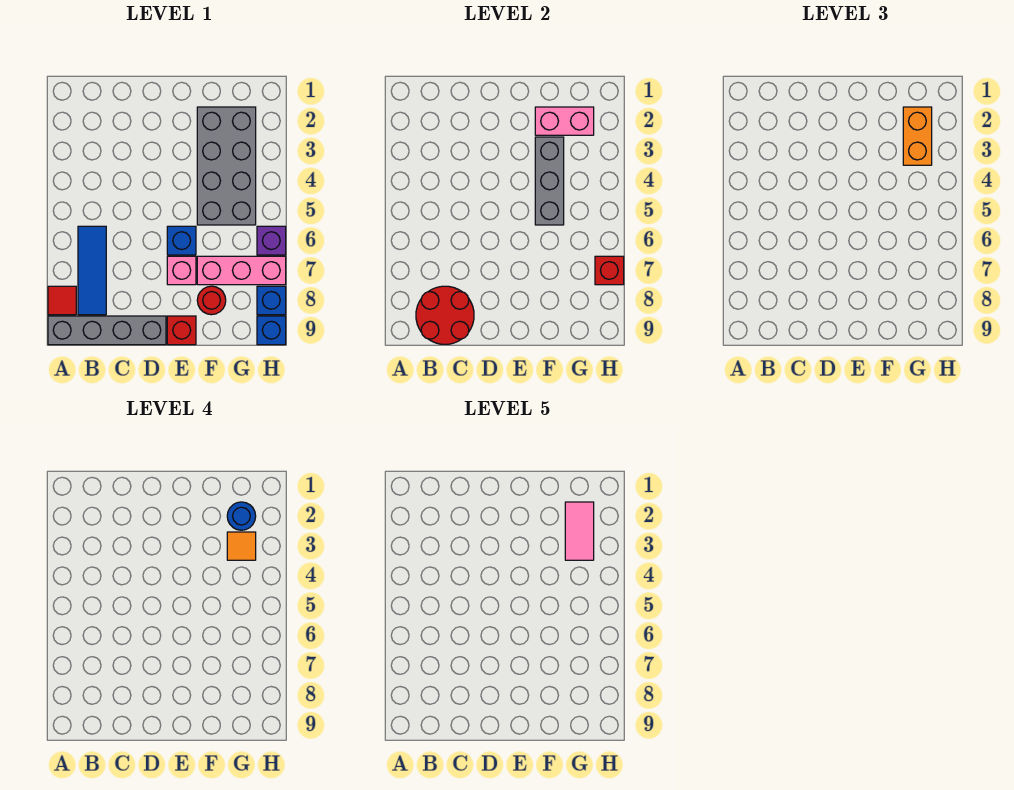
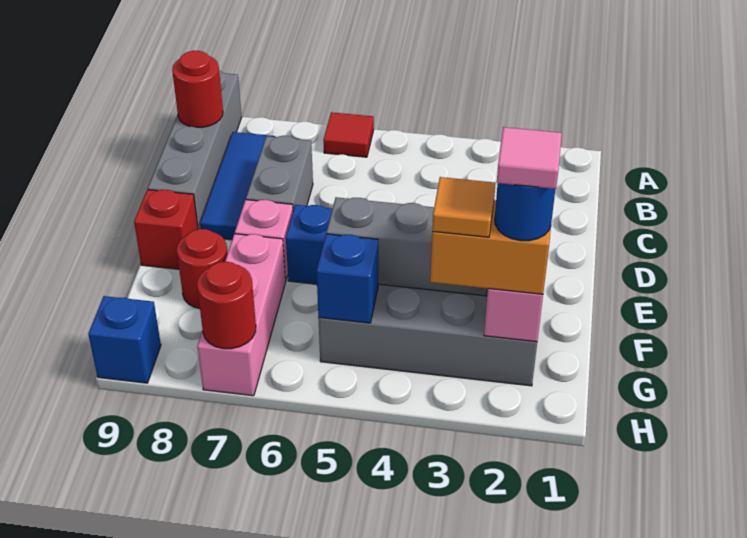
red tile A8 level 1 -> red tile A6 level 1
blue tile B6:B8 level 1 -> blue tile B8:D8 level 1
red round brick B8:C9 level 2 -> red round brick B9 level 2
none -> grey brick C7:D7 level 1
pink tile G2:G3 level 5 -> pink tile G2 level 5
purple brick H6 level 1 -> none
red brick H7 level 2 -> red round brick H7 level 2
blue brick H8 level 1 -> blue brick G5 level 2

